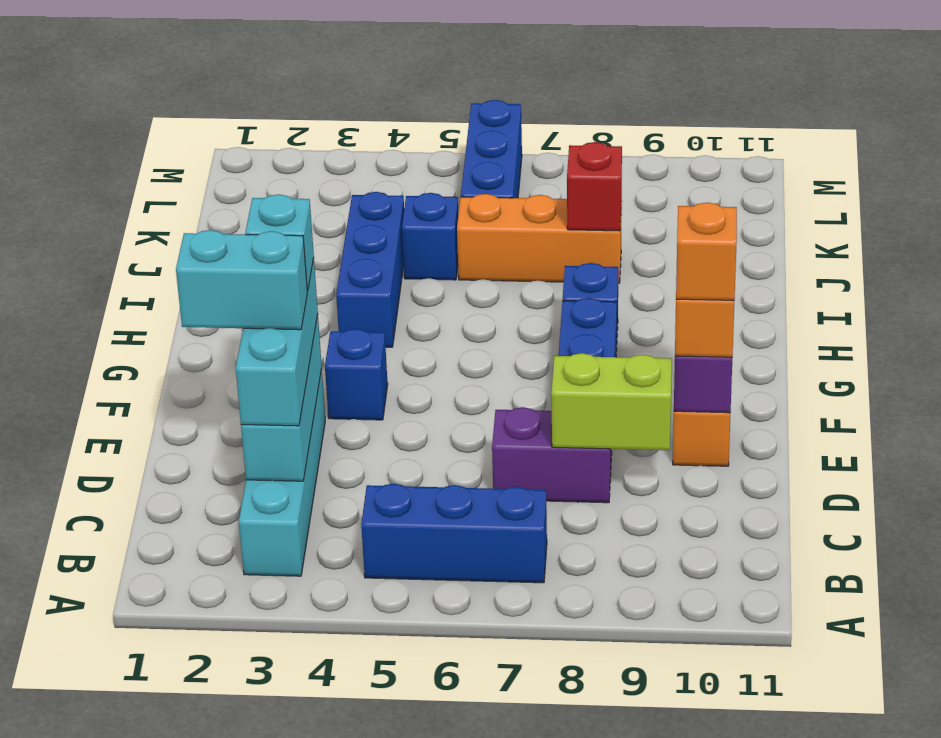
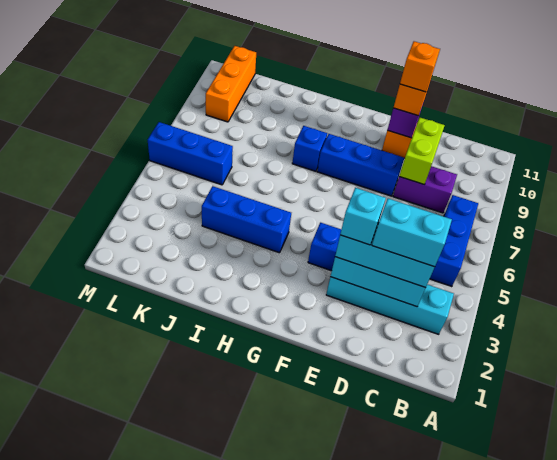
cyan brick D2:D3 level 4 -> cyan brick C3:D3 level 4
purple brick D7:D8 level 1 -> purple brick C8:D8 level 1
blue brick J5 level 1 -> none
orange brick J6:J8 level 1 -> orange brick L9:L11 level 1
red brick J8 level 2 -> none

